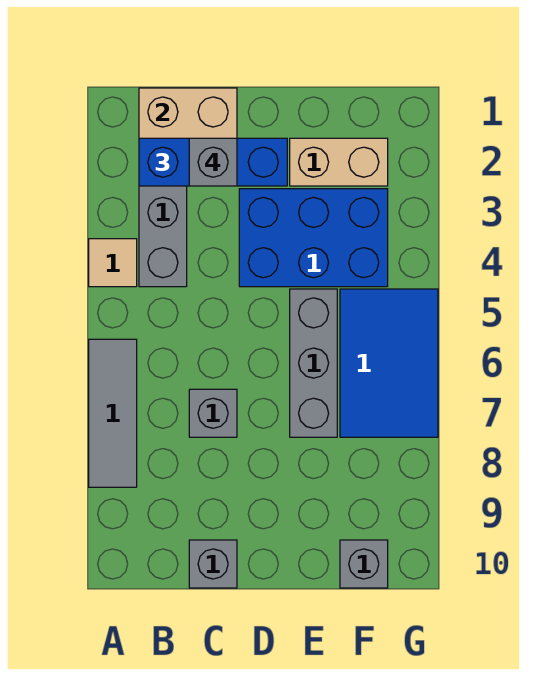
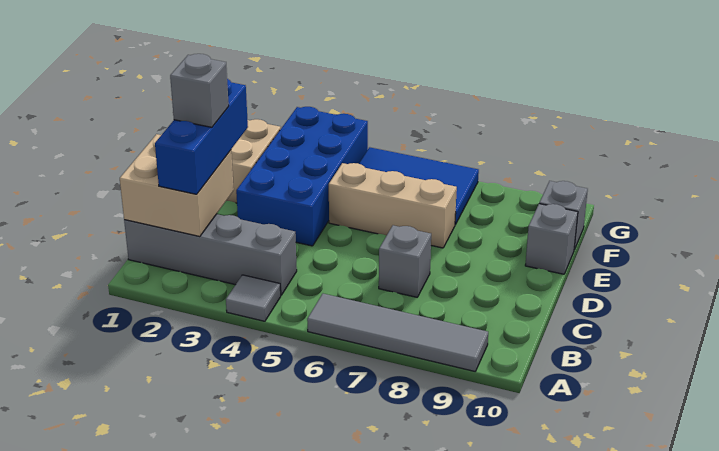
tan tile A4 level 1 -> grey tile A4 level 1
grey tile A6:A8 level 1 -> grey tile A6:A9 level 1
grey brick C10 level 1 -> grey brick E10 level 1
blue brick D3:F4 level 1 -> blue brick D3:G4 level 1
grey brick E5:E7 level 1 -> tan brick E5:E7 level 1

